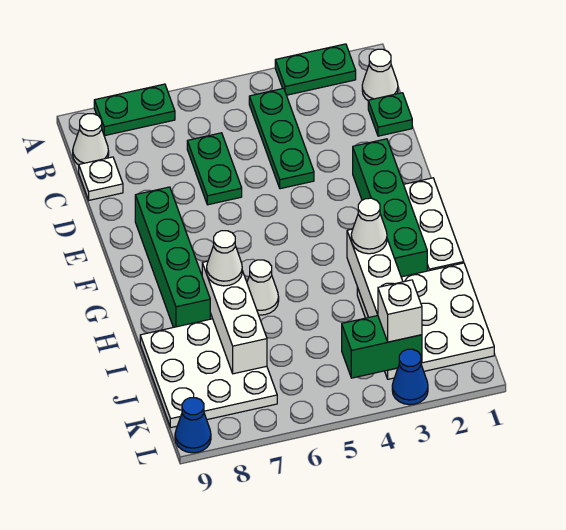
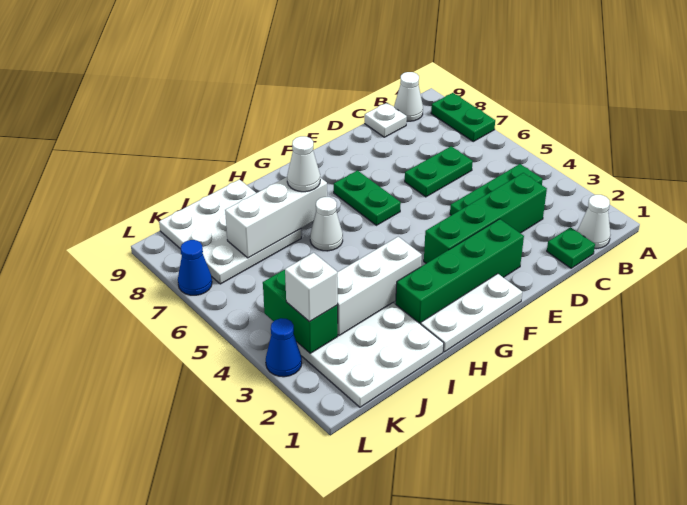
green plate A2:A3 level 1 -> green plate F6:F7 level 1
green brick E8:H8 level 1 -> green brick C3:F3 level 1
white cone H3 level 3 -> none
blue cone L9 level 1 -> blue cone L7 level 1

